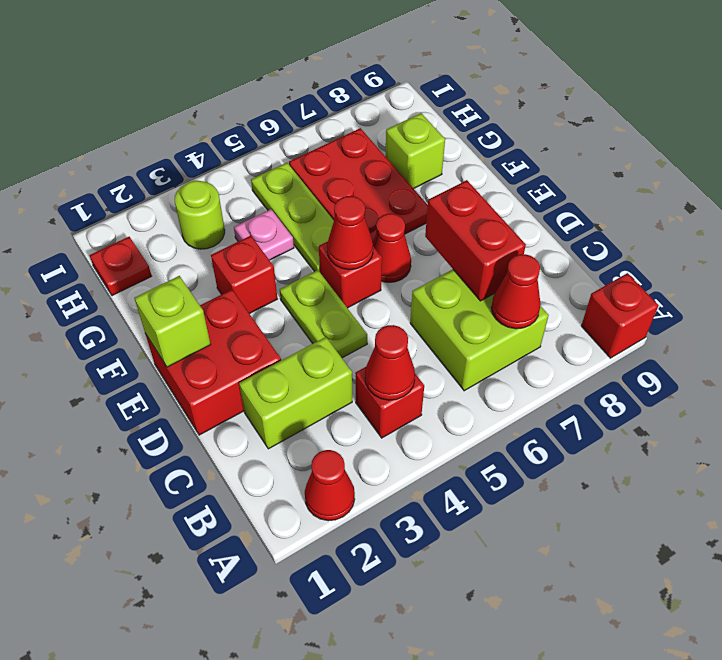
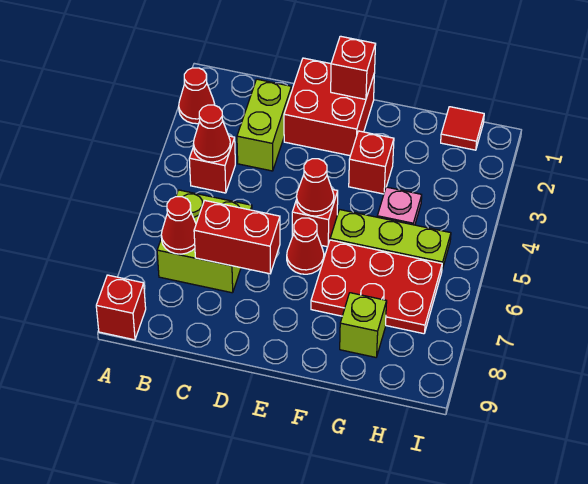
lime plate D4:E4 level 1 -> none
lime brick E1 level 2 -> red brick E1 level 2
red plate H1 level 1 -> red tile H1 level 1
lime round brick H3 level 1 -> none

